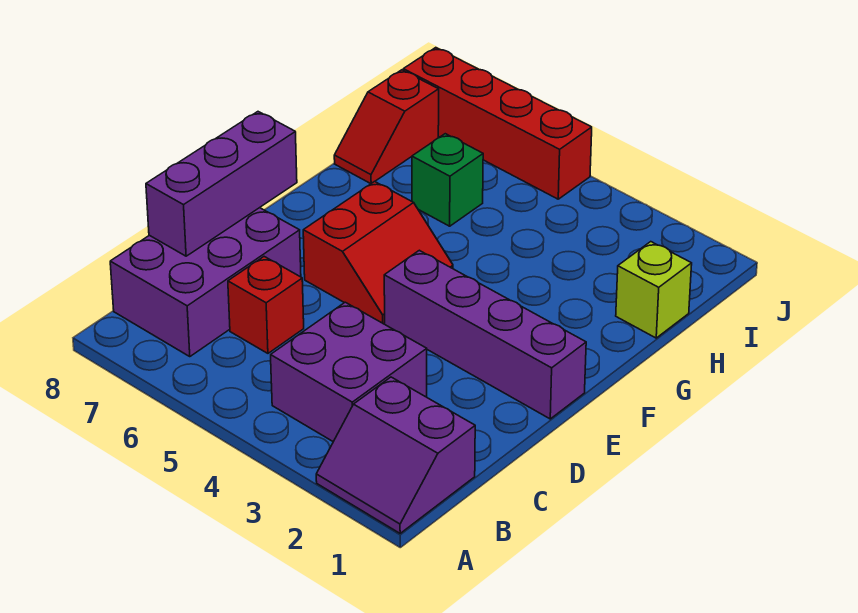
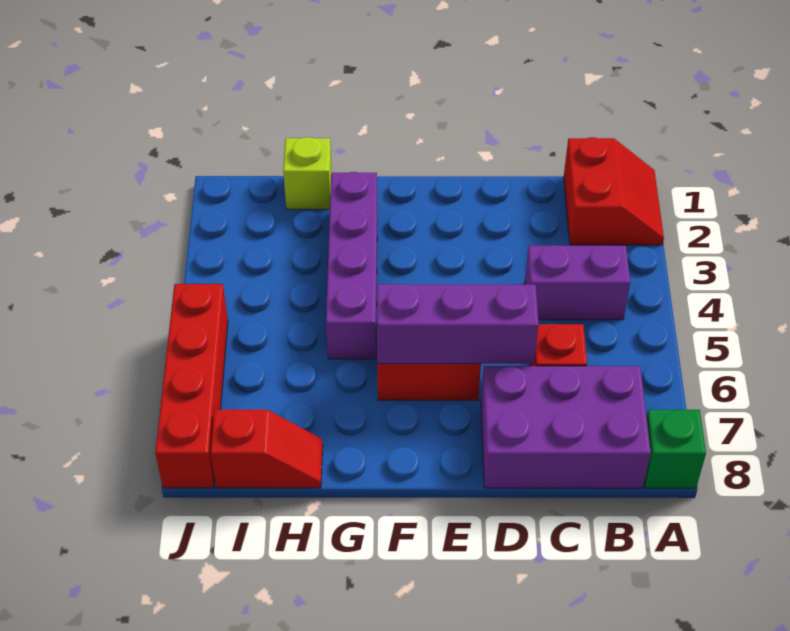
purple slope A1:B2 level 1 top B -> red slope A1:B2 level 1 top B
purple brick B3:C4 level 1 -> purple brick B4:C4 level 1
purple brick C8:E8 level 2 -> purple brick D6:F6 level 2
purple brick E1:E4 level 1 -> purple brick G2:G5 level 1
green brick H6 level 1 -> green brick A8 level 1

